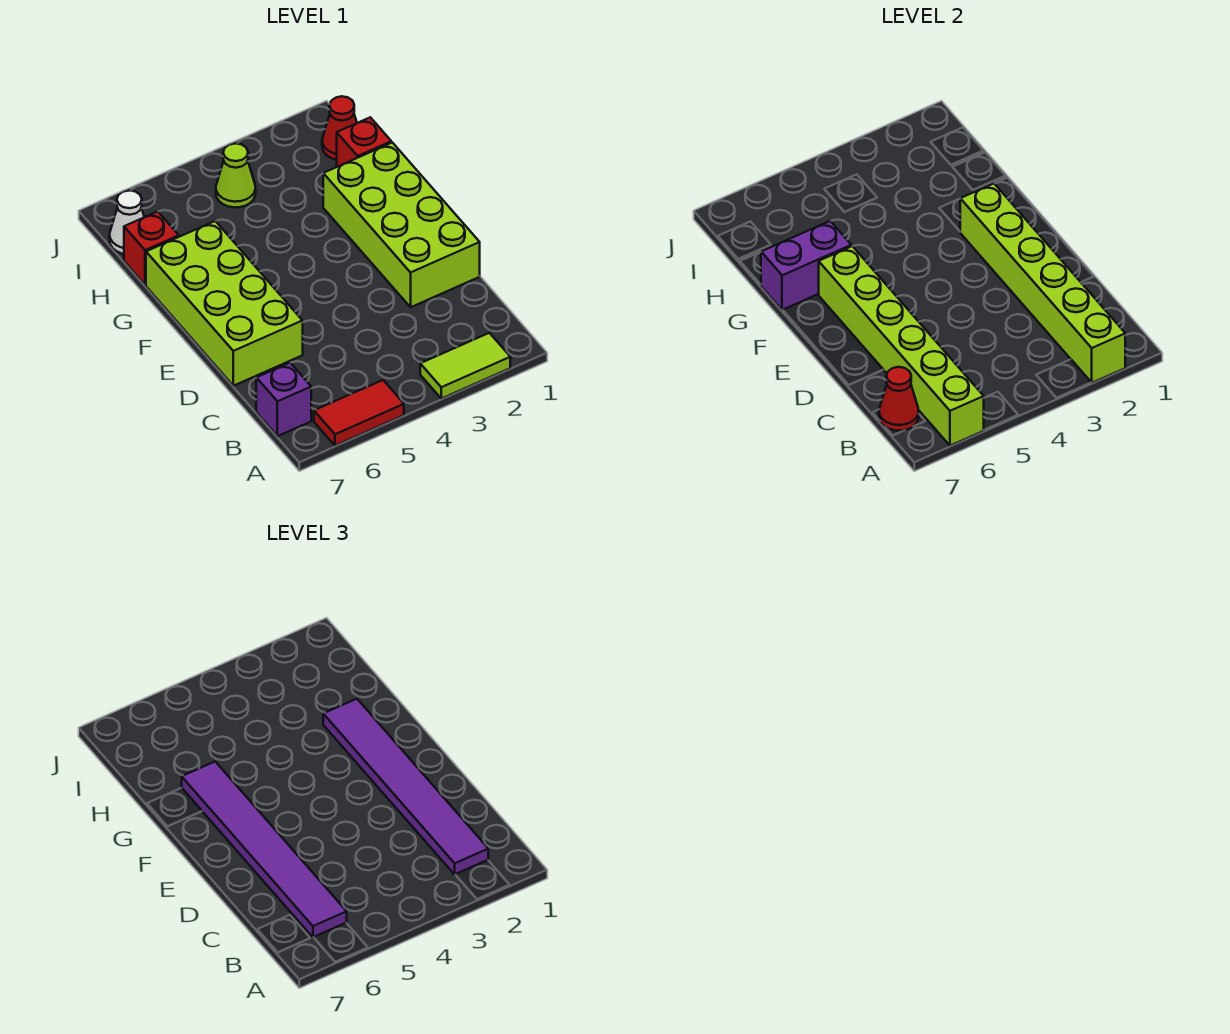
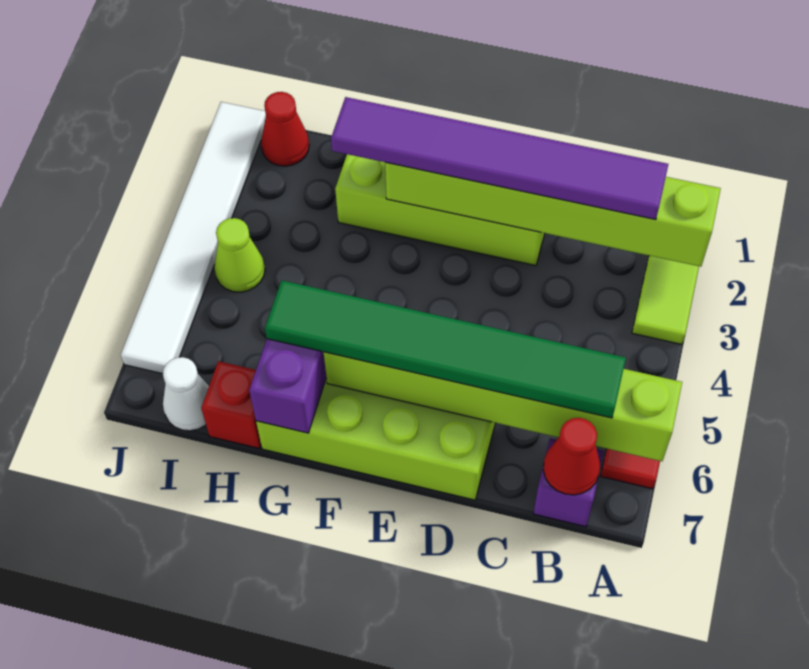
purple tile B6:G6 level 3 -> green tile B6:G6 level 3
red brick H1 level 1 -> none
none -> white tile J1:J6 level 1

